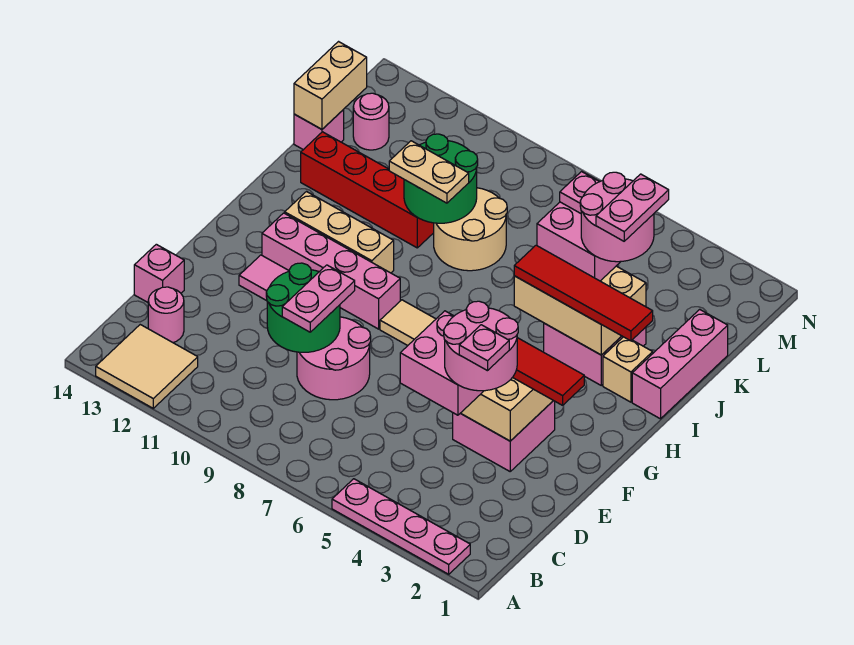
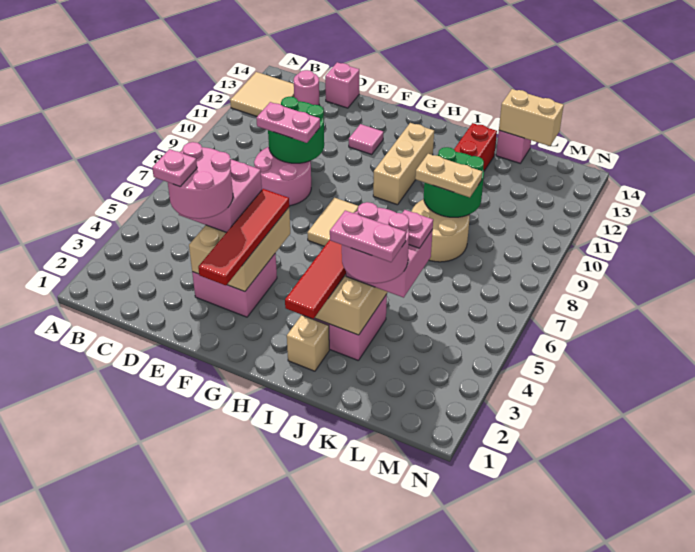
pink plate A2:A5 level 1 -> none
pink brick G9:G12 level 1 -> none
pink brick I1:K1 level 1 -> none
tan plate J9:J10 level 3 -> tan plate J9:K9 level 3
pink round brick L13 level 1 -> none

